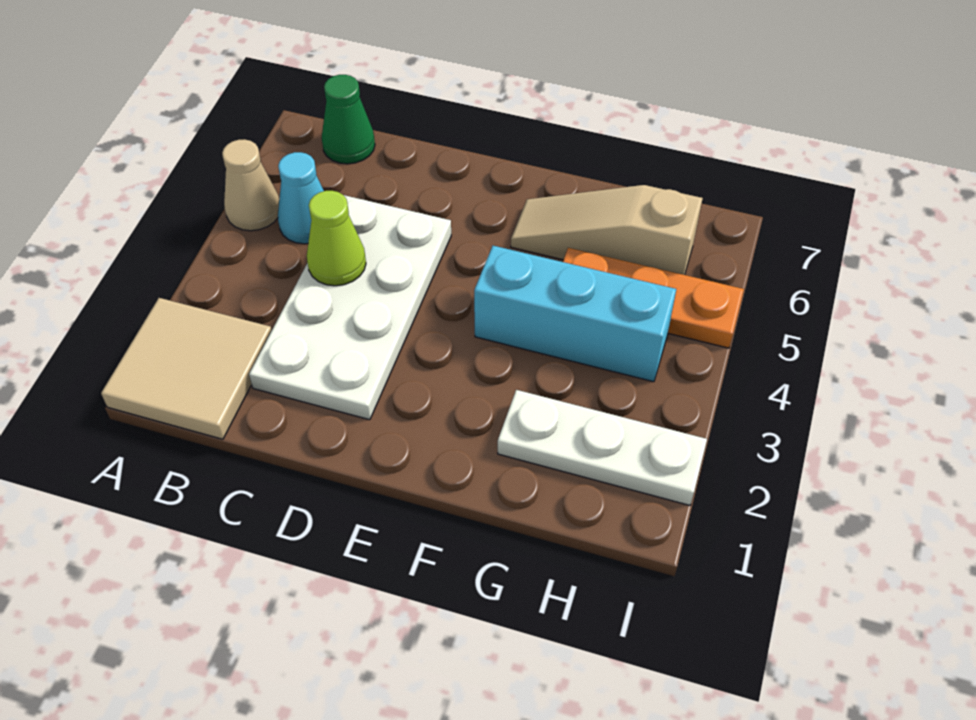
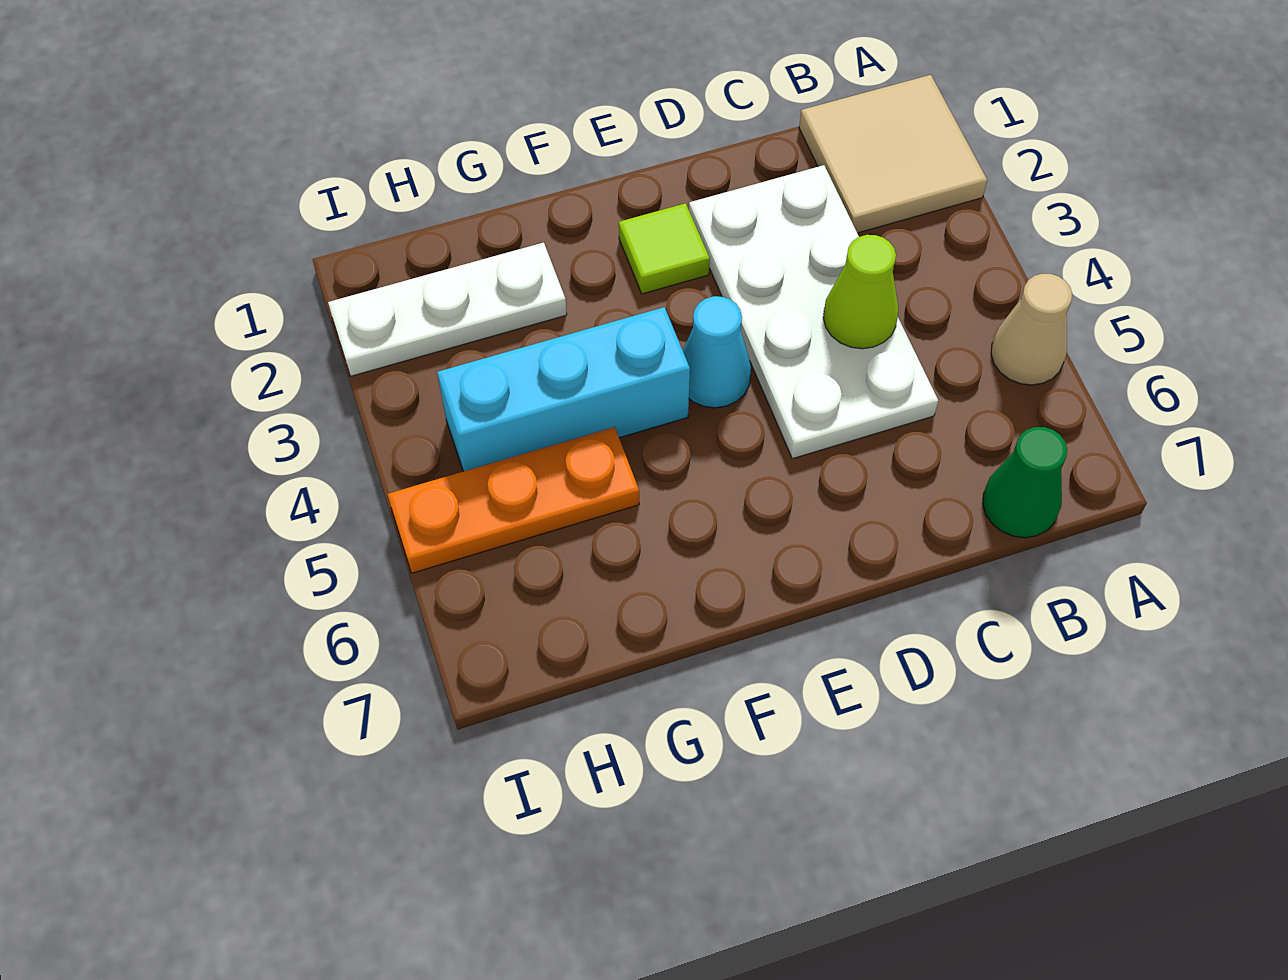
cyan cone B5 level 1 -> cyan cone E4 level 1
none -> lime tile E2 level 1
tan slope F6:H6 level 1 top H -> none

